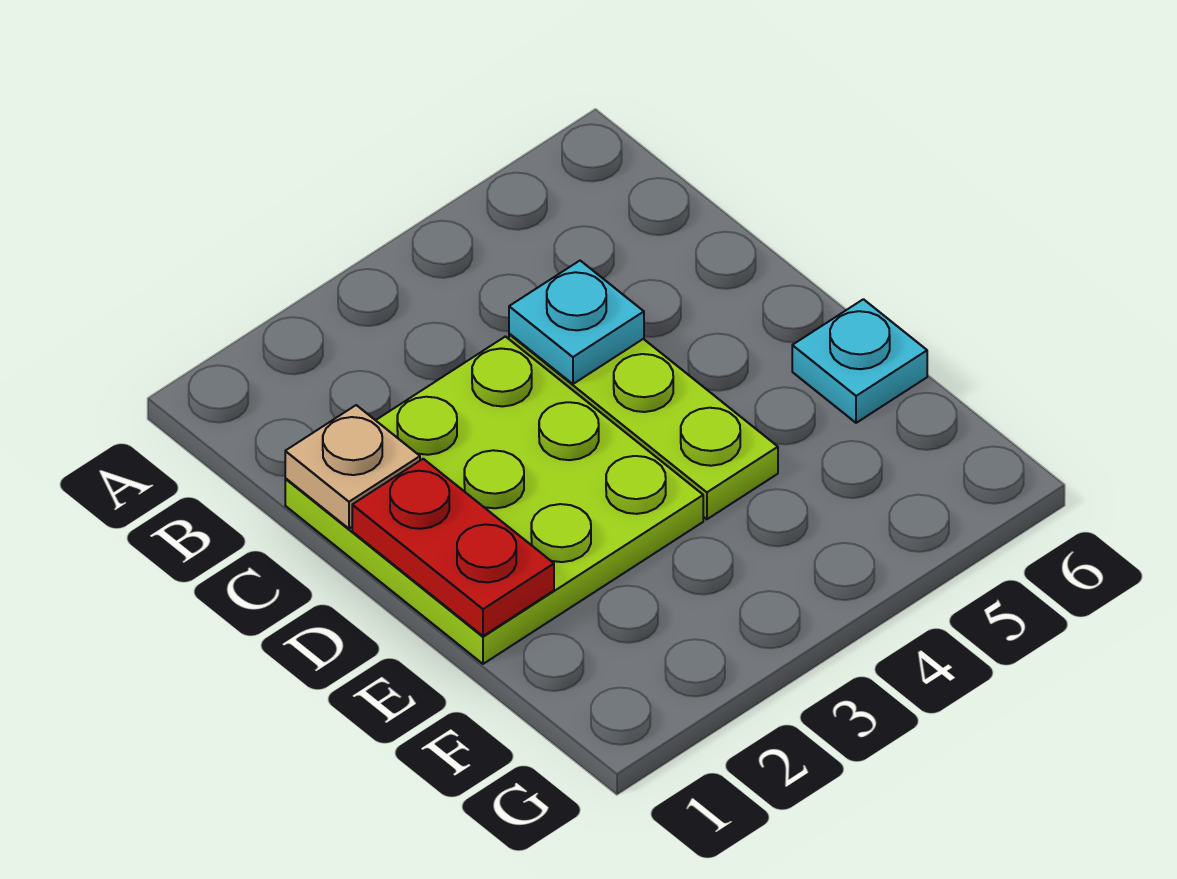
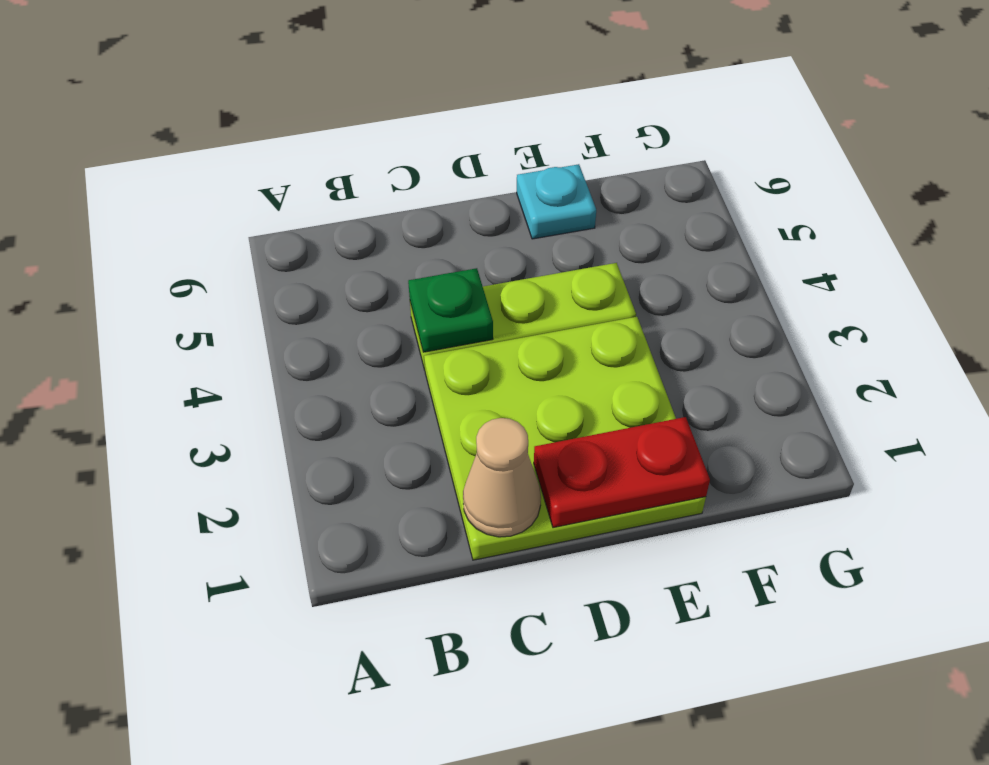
tan plate C1 level 2 -> tan cone C1 level 2
cyan plate C4 level 2 -> green plate C4 level 2

